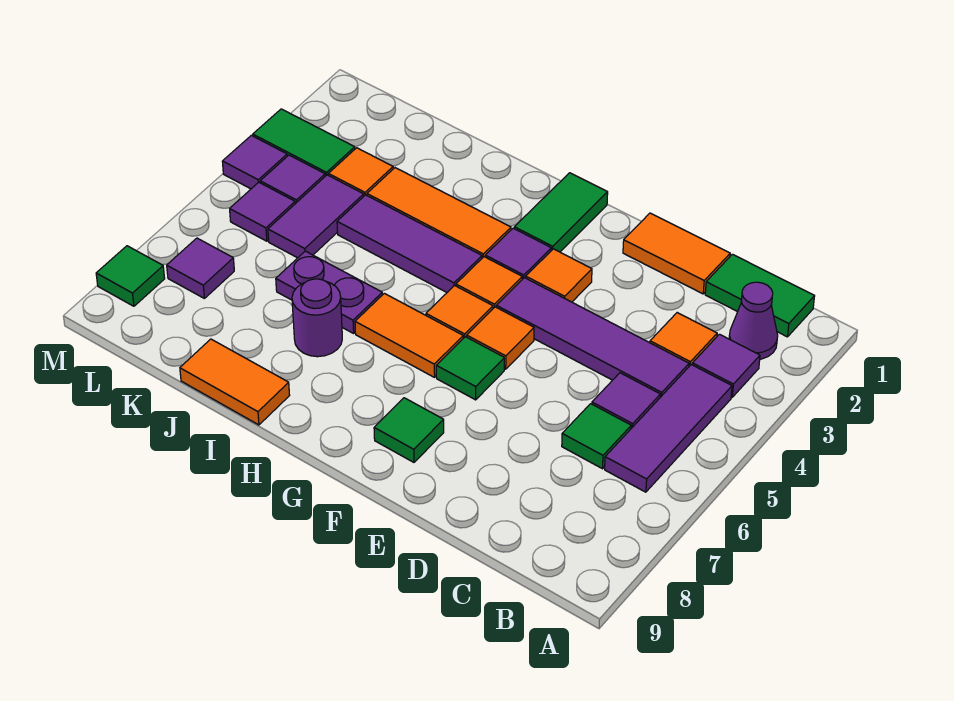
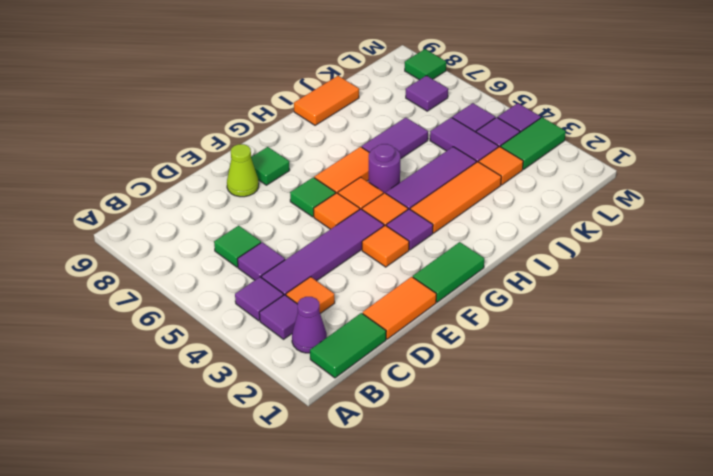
purple tile B4:B6 level 1 -> purple tile B4 level 1
none -> lime cone E8 level 1
green tile G1:G2 level 1 -> green tile F1:G1 level 1
purple plate I6:J6 level 1 -> purple tile I6:J6 level 1
purple round brick I7 level 1 -> purple round brick H5 level 1

